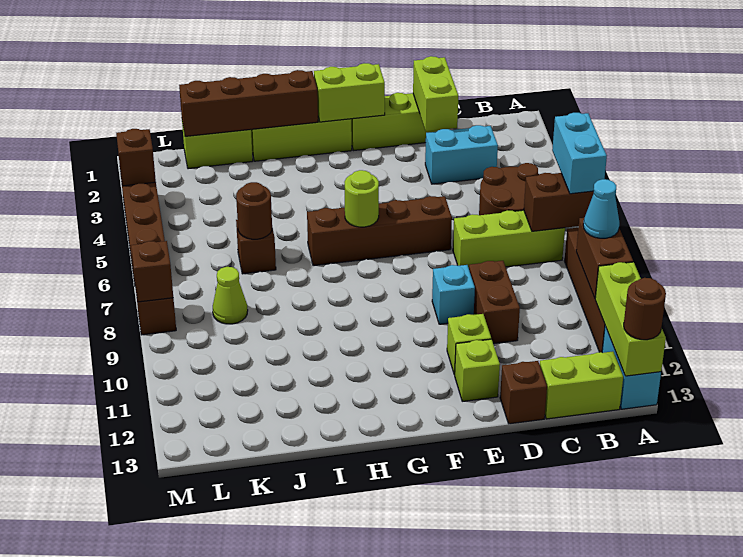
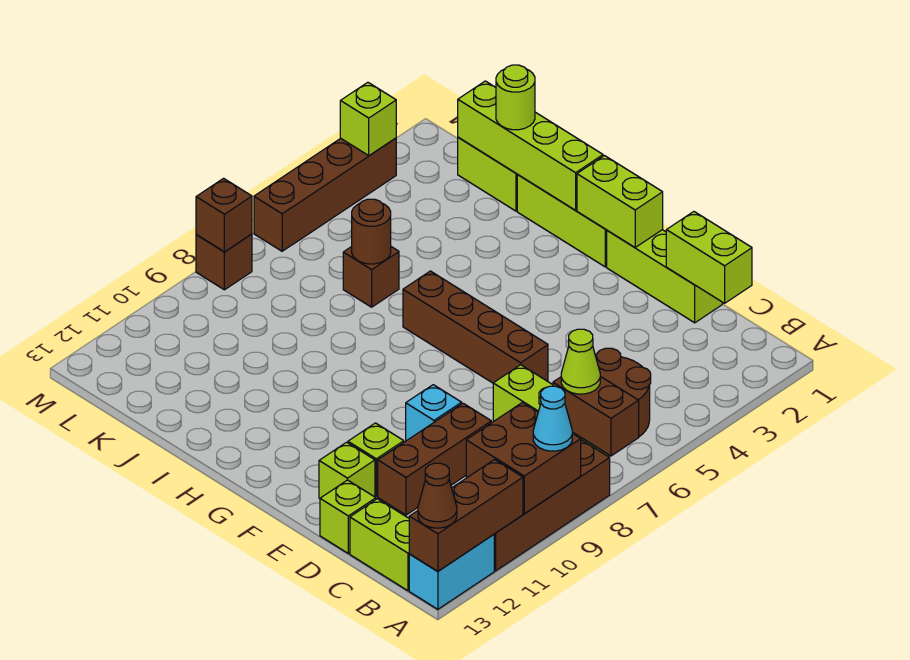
cyan brick A6:A7 level 3 -> none
brown brick A9:A10 level 2 -> brown brick A9:B10 level 2
lime brick A11:A13 level 2 -> brown brick A11:A13 level 2
brown round brick A13 level 3 -> brown cone A13 level 3
cyan brick C3:D3 level 1 -> none
lime brick D1:D2 level 2 -> lime brick C1:D1 level 2
brown brick D9:D10 level 1 -> brown brick D9:D11 level 1
brown brick D13 level 1 -> lime brick D13 level 1
lime round brick G6 level 2 -> lime round brick J1 level 3
brown brick H1:K1 level 2 -> lime brick H1:K1 level 2
lime cone K8 level 1 -> lime cone B7 level 3
brown brick M3 level 2 -> lime brick M3 level 2

